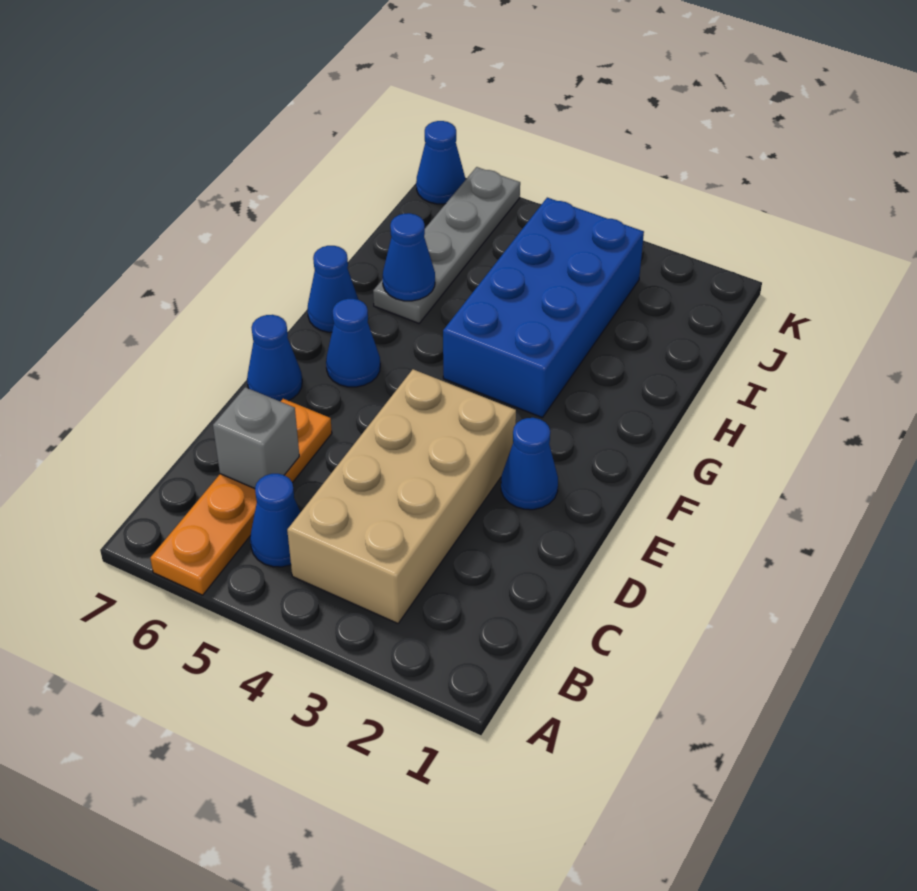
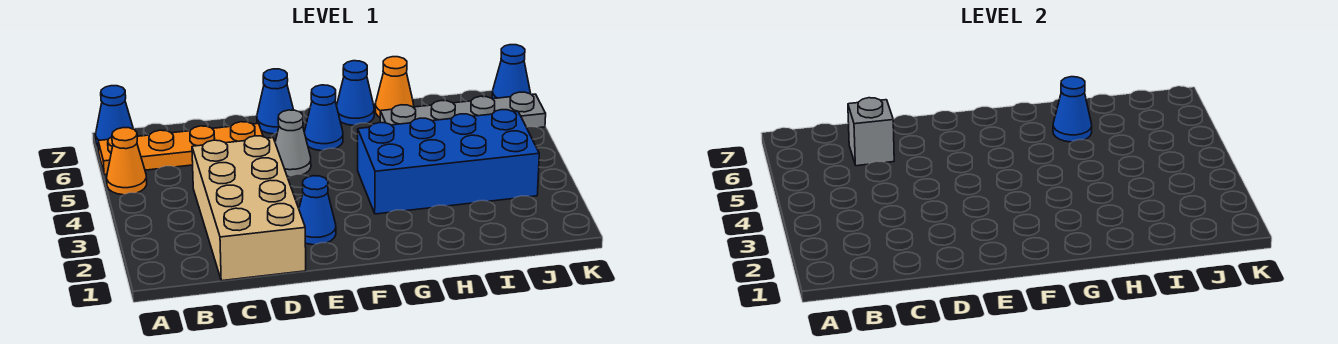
none -> orange cone A5 level 1
tan brick B3:E4 level 1 -> tan brick C1:D4 level 1
blue cone B5 level 1 -> blue cone A7 level 1
none -> grey cone E5 level 1
none -> orange cone H7 level 1

